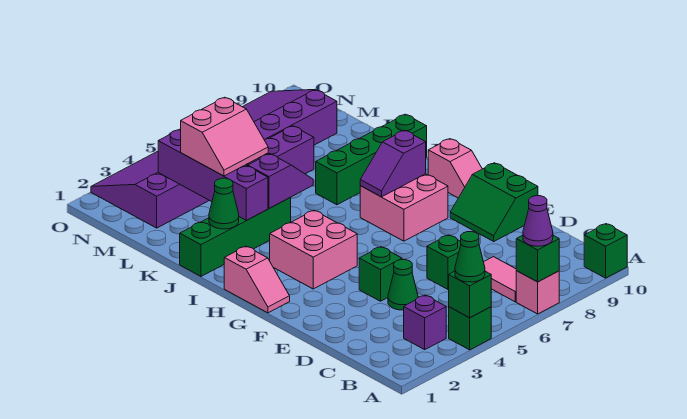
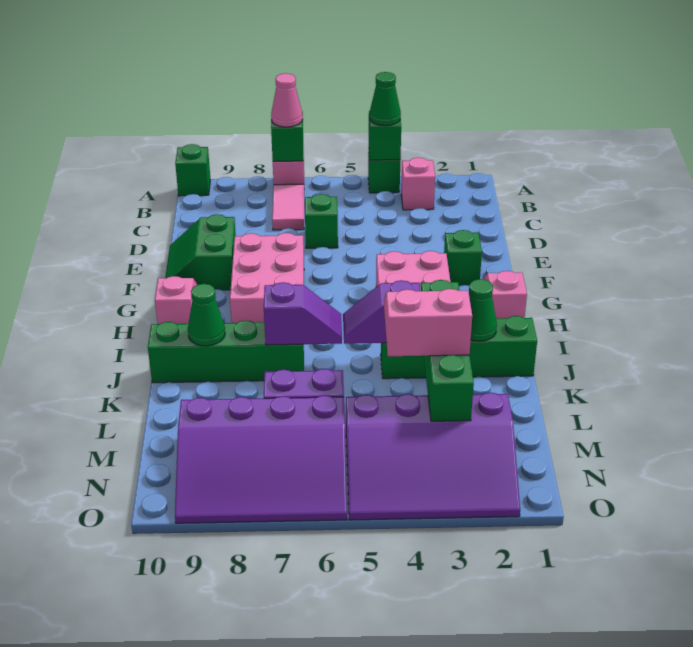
purple cone A7 level 3 -> pink cone A7 level 3
purple brick B3 level 1 -> pink brick B3 level 1
green cone D4 level 1 -> green cone J9 level 2
green brick E4 level 1 -> green brick F2 level 1
green slope E9:F10 level 1 top 10 -> green slope E9:F10 level 1 top 9
pink brick G7:H8 level 1 -> pink brick F7:H8 level 1
purple slope H7:H8 level 2 top 8 -> purple slope J6:J7 level 2 top 7
purple brick J3:M3 level 2 -> green brick J3:M3 level 2

